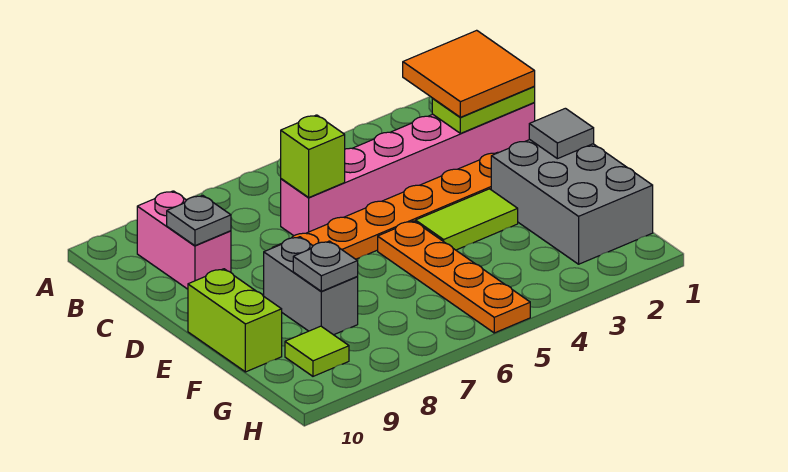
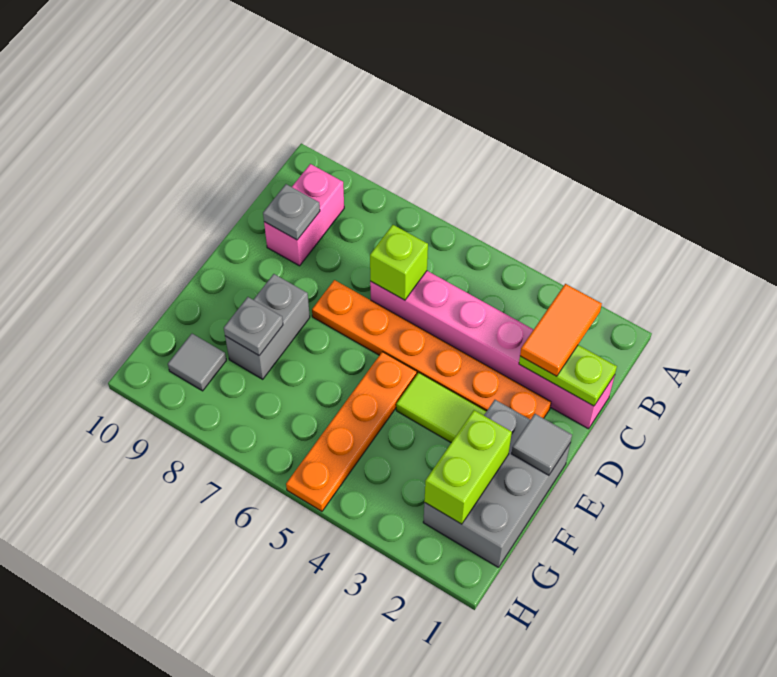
orange tile B1:C2 level 3 -> orange tile B2:C2 level 3
lime brick E10:F10 level 1 -> lime brick F2:G2 level 2
lime tile G9 level 1 -> grey tile G9 level 1

